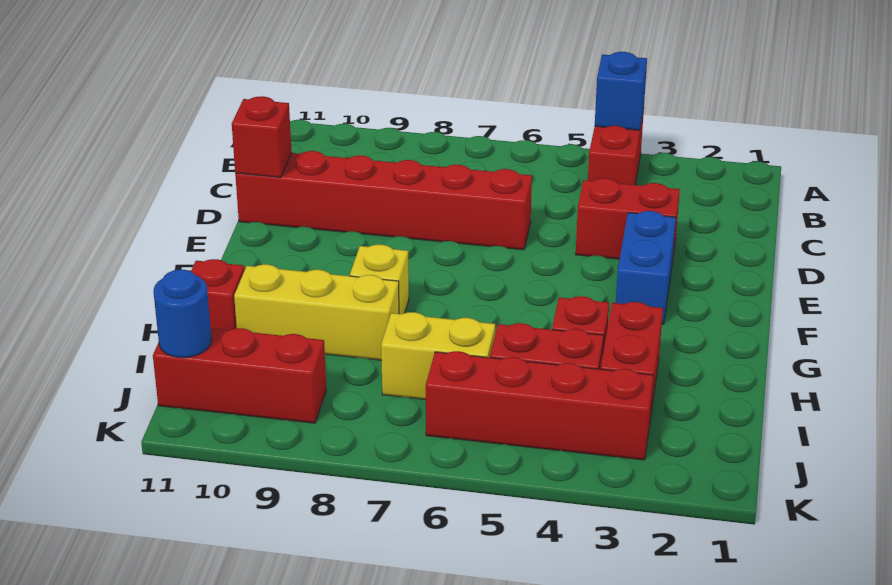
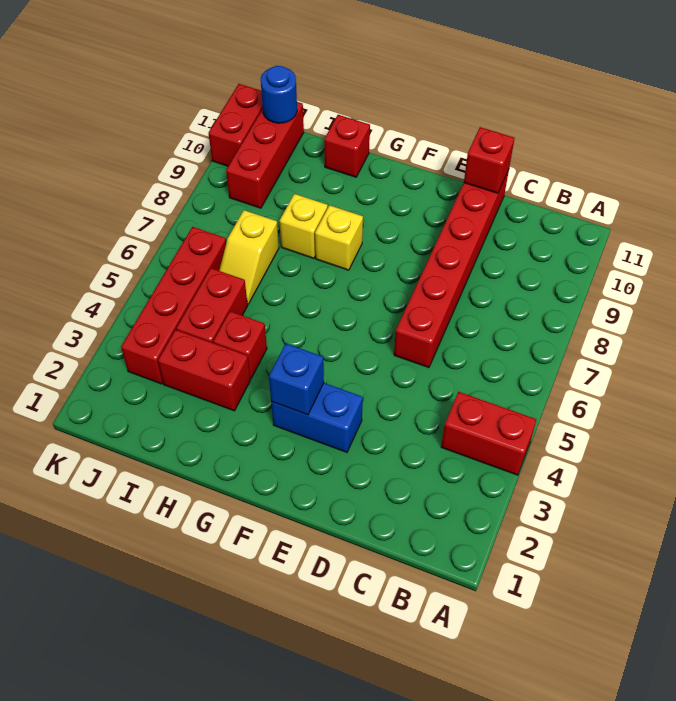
blue brick A4 level 2 -> blue brick F3 level 2
red brick D3:D4 level 1 -> red brick K10:K11 level 1
yellow brick H8:H10 level 1 -> yellow brick H8 level 1
yellow brick I6:I7 level 1 -> yellow slope I6:I7 level 1 top 7

